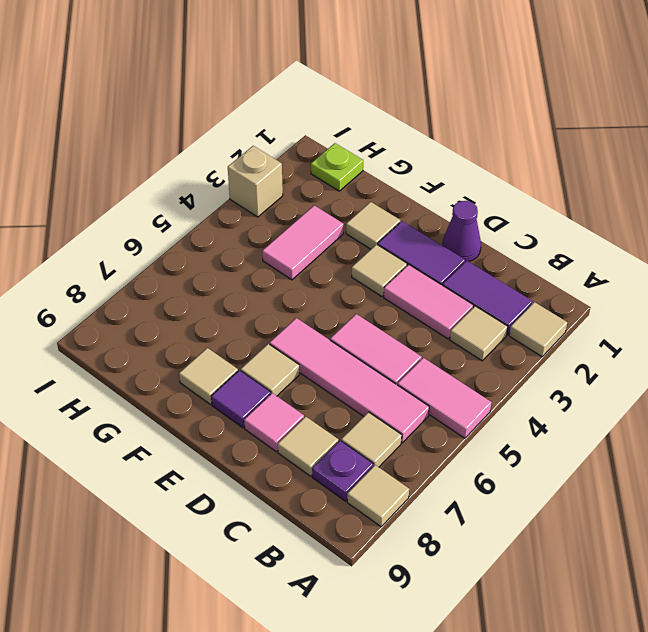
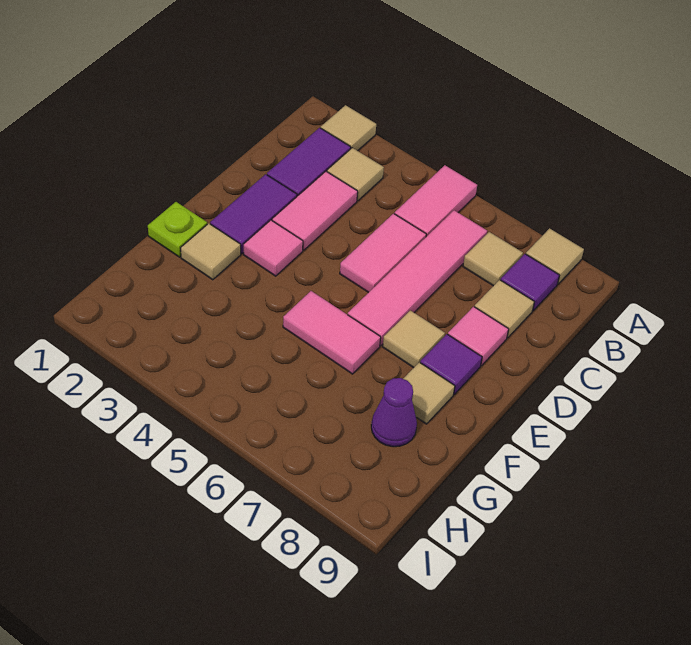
purple plate B8 level 1 -> purple tile B8 level 1
purple cone D1 level 1 -> purple cone G8 level 1
tan tile E3 level 1 -> pink tile E3 level 1
pink tile G3:G4 level 1 -> pink tile F5:F6 level 1
lime plate H1 level 1 -> lime plate F1 level 1
tan brick I3 level 1 -> none

